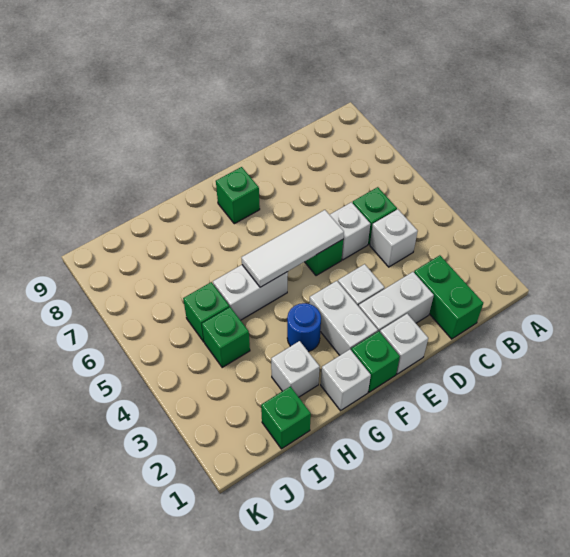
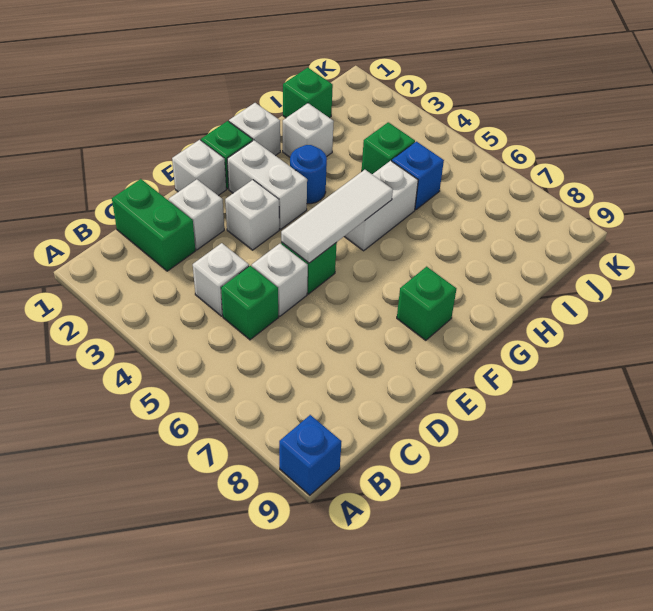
none -> blue brick A9 level 1
white brick D2:E2 level 1 -> white brick D2 level 1
green brick I5 level 1 -> blue brick I5 level 1

